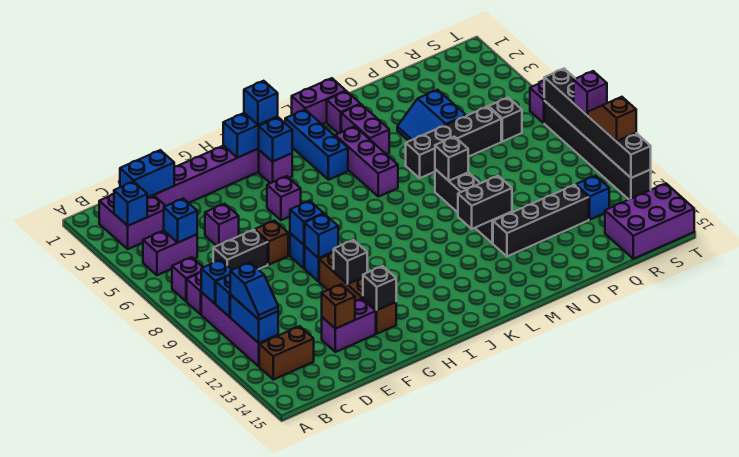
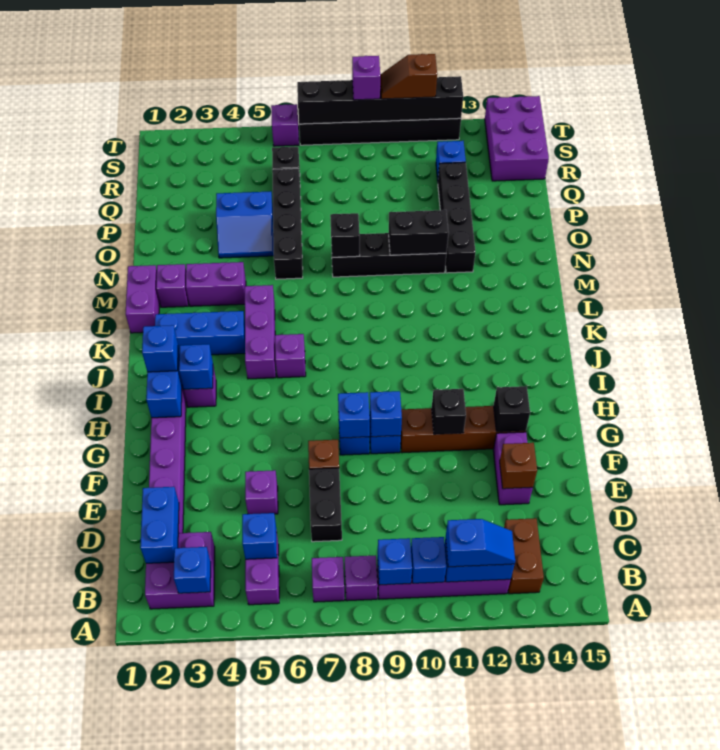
purple brick H5 level 1 -> purple brick J6 level 1
purple brick L4:L6 level 1 -> purple brick J5:L5 level 1
black brick M11:N11 level 2 -> black brick N10:N11 level 2

